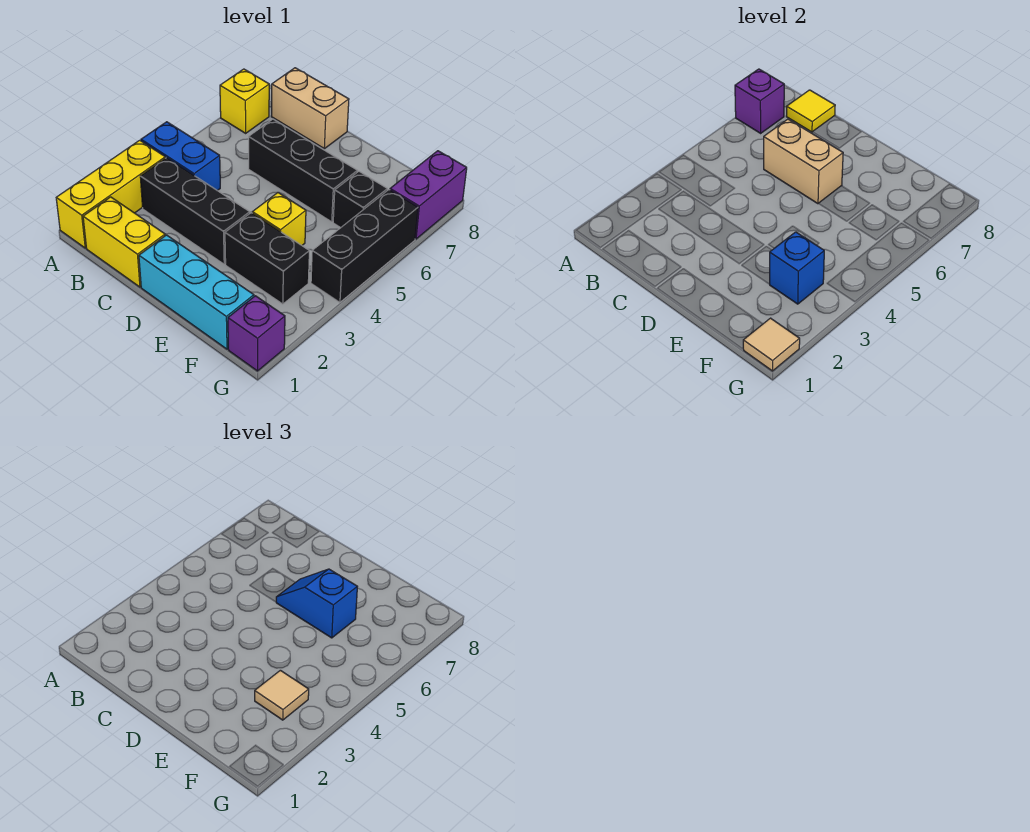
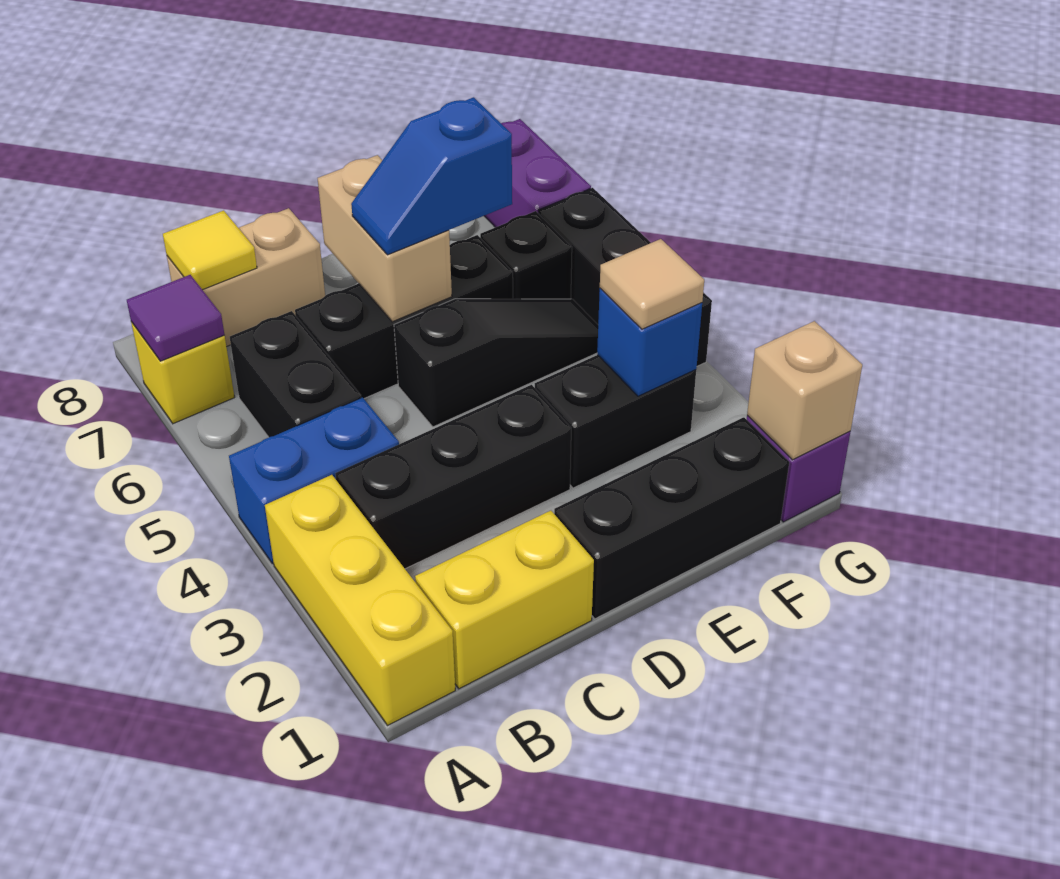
purple brick A7 level 2 -> purple tile A7 level 2
none -> black brick B5:B6 level 1
tan brick C6:D6 level 2 -> tan brick D6:D7 level 2
cyan brick D1:F1 level 1 -> black brick D1:F1 level 1
none -> black slope D5:F5 level 1 top D
yellow brick E4 level 1 -> none
tan tile G1 level 2 -> tan brick G1 level 2

